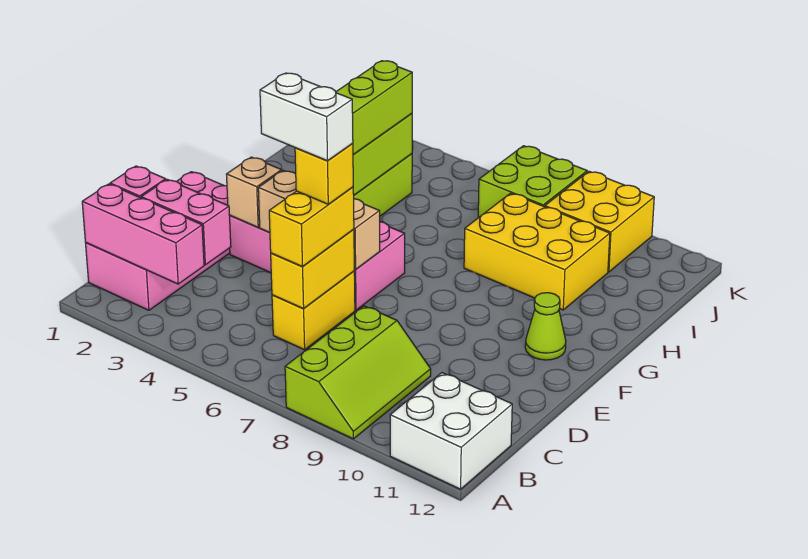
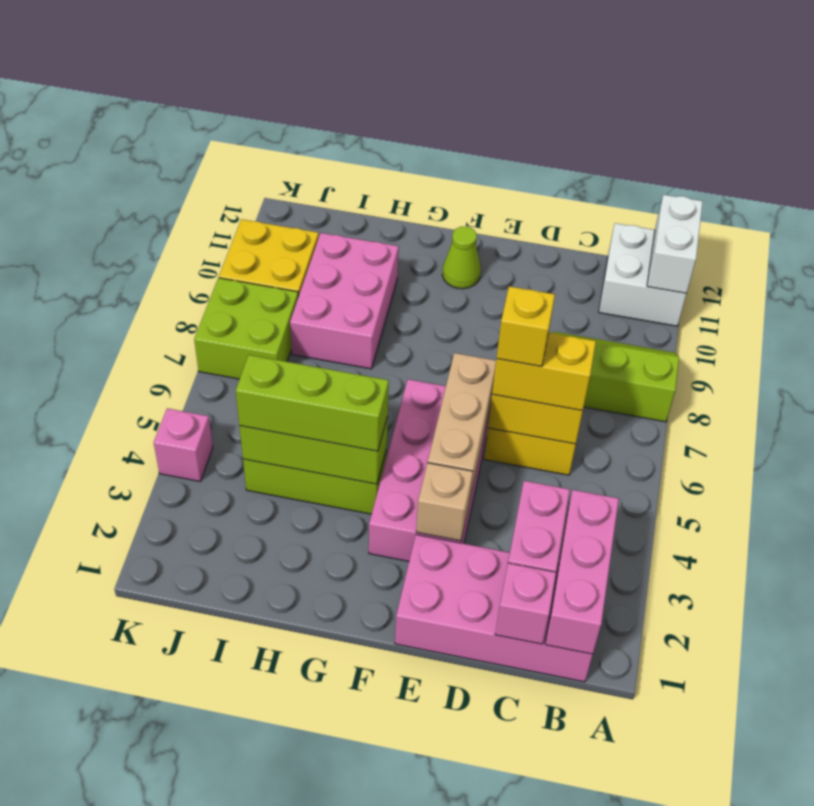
white brick D5:D6 level 5 -> white brick A11:A12 level 2
yellow brick H8:I10 level 1 -> pink brick H8:I10 level 1
none -> pink brick K4 level 1

